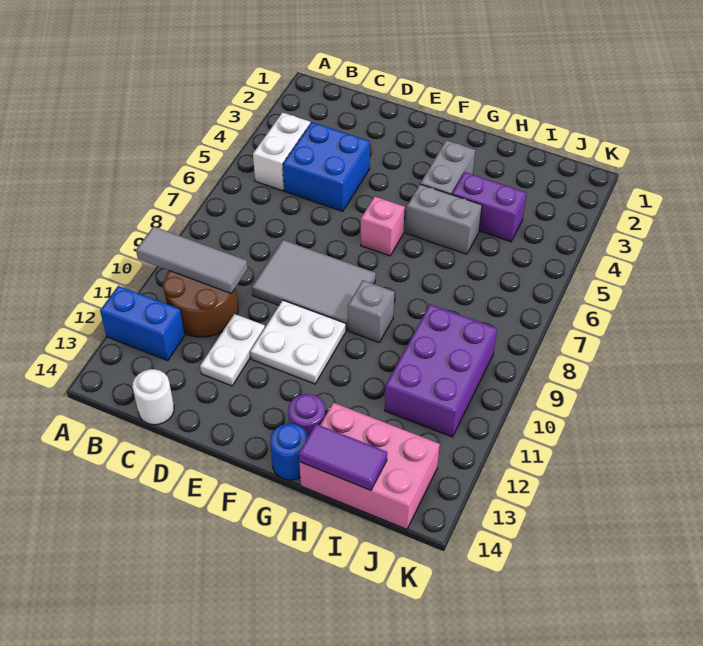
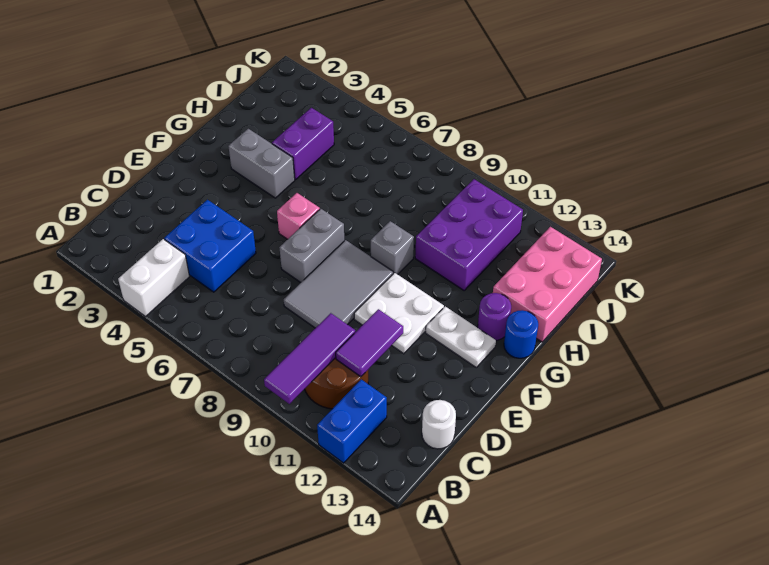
grey tile A10:C10 level 2 -> purple tile A10:C10 level 2
white brick B4:B5 level 1 -> white brick A4:B4 level 1
white plate D11:D12 level 1 -> white plate F12:F13 level 1
grey brick G5:H5 level 1 -> grey brick E7:F7 level 1
purple tile H14:I14 level 2 -> purple tile C11:D11 level 2
purple brick I9:J11 level 1 -> purple brick H10:J11 level 1

